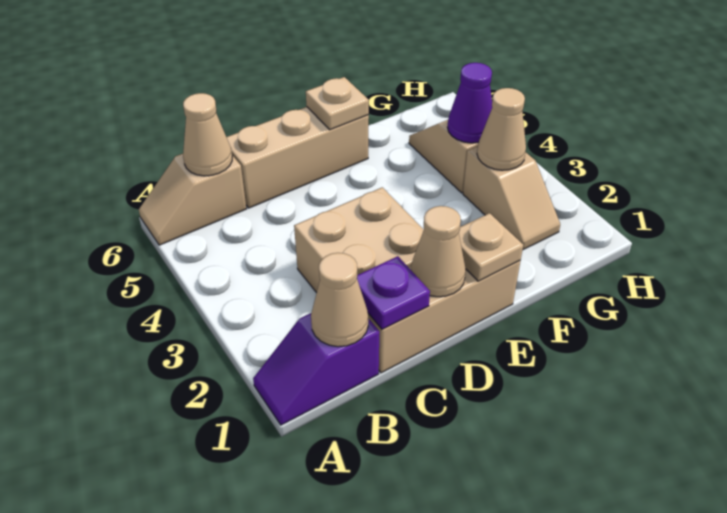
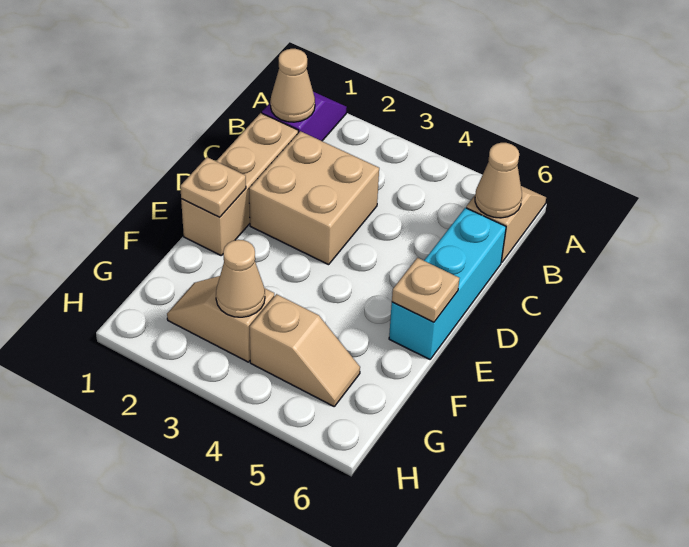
purple plate C1 level 2 -> none
tan brick C6:E6 level 1 -> cyan brick C6:E6 level 1
tan cone D1 level 2 -> none
purple cone G4 level 2 -> none

